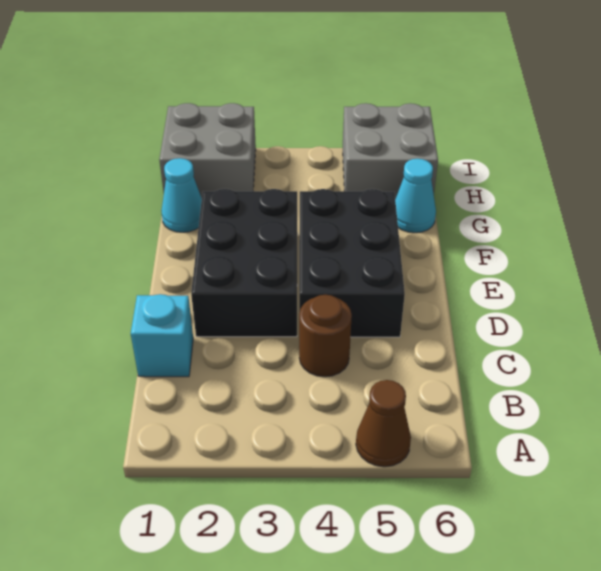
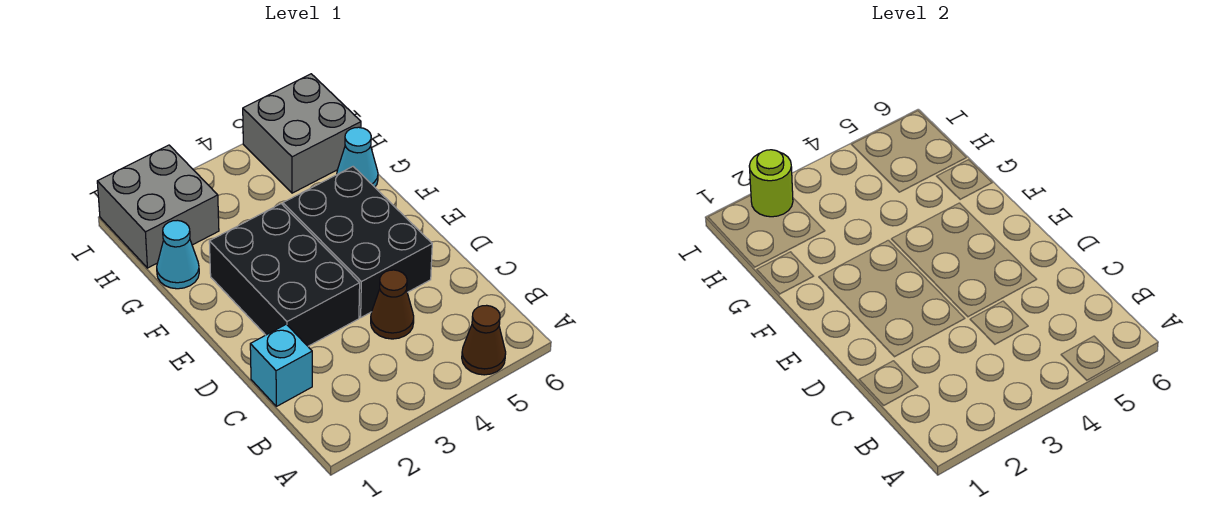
brown round brick C4 level 1 -> brown cone C4 level 1
none -> lime round brick I2 level 2

